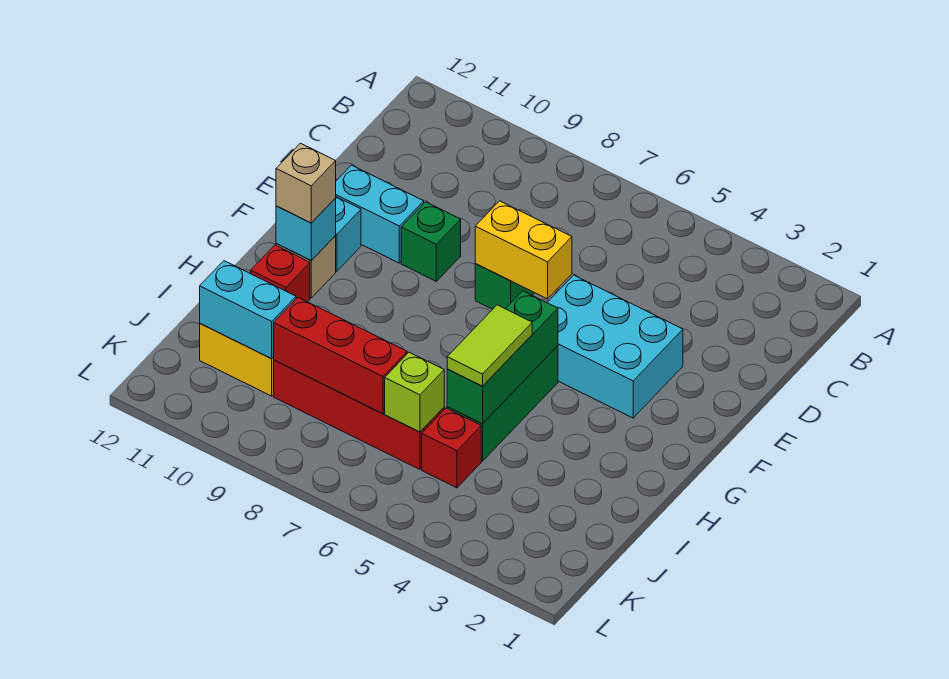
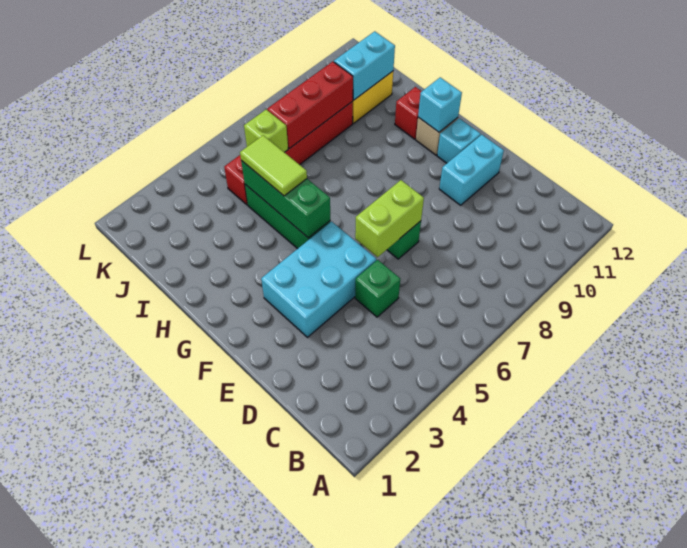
yellow brick E6:E7 level 2 -> lime brick E6:E7 level 2
green brick E9 level 1 -> green brick D5 level 1
tan brick G11 level 3 -> none

